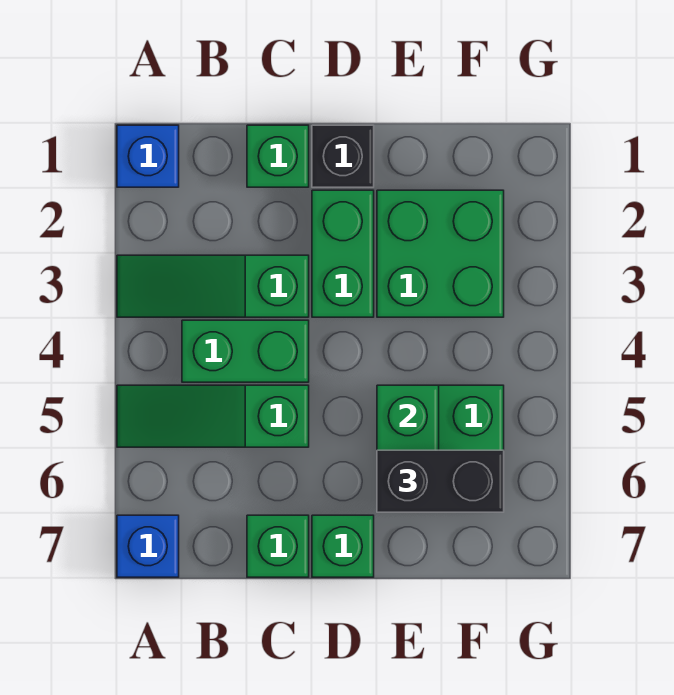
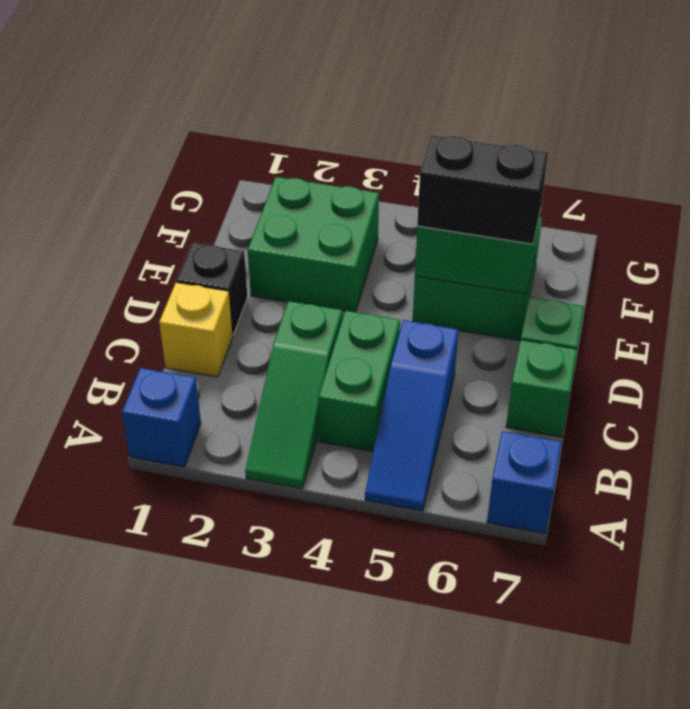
green slope A5:C5 level 1 top C -> blue slope A5:C5 level 1 top C
green brick C1 level 1 -> yellow brick C1 level 1
green brick D2:D3 level 1 -> none
black brick E6:F6 level 3 -> black brick E5:E6 level 3

